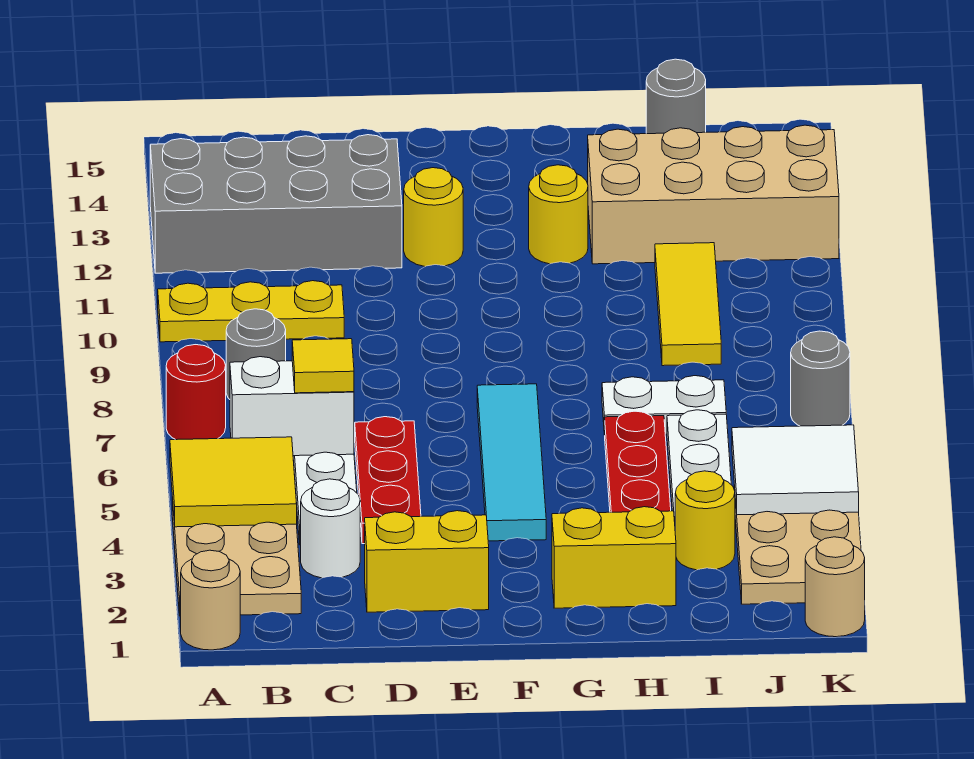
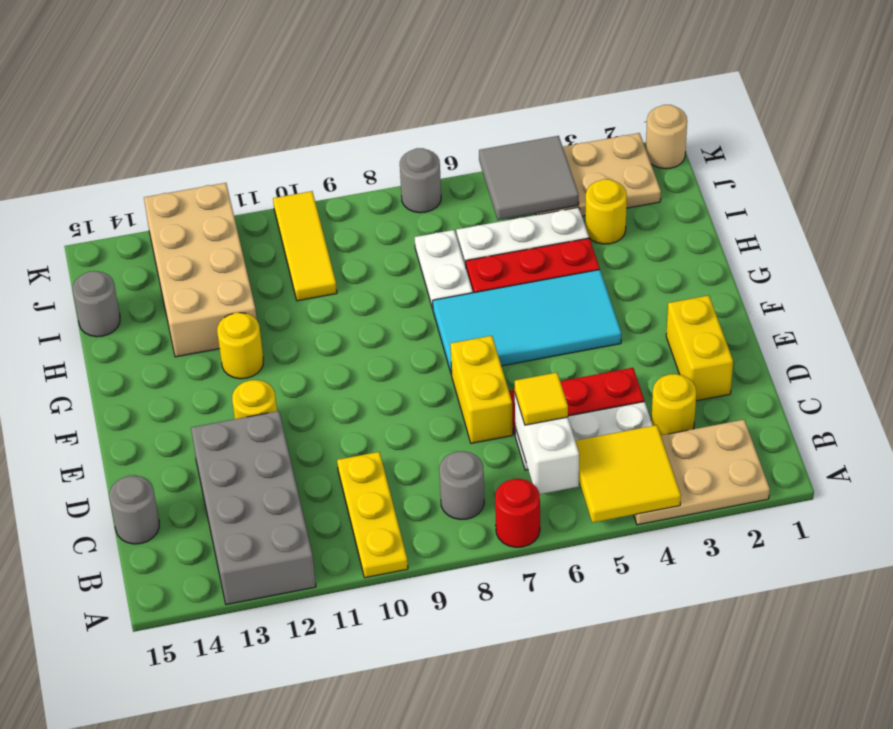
tan round brick A1 level 1 -> none
white round brick C3 level 1 -> yellow round brick C3 level 1
none -> grey round brick C15 level 1
cyan tile F4:F7 level 1 -> cyan tile F4:G7 level 1
yellow brick G2:H2 level 1 -> yellow brick D7:E7 level 1
yellow tile I9:I11 level 1 -> yellow tile I10:K10 level 1
white tile J4:K5 level 2 -> grey tile J4:K5 level 2

